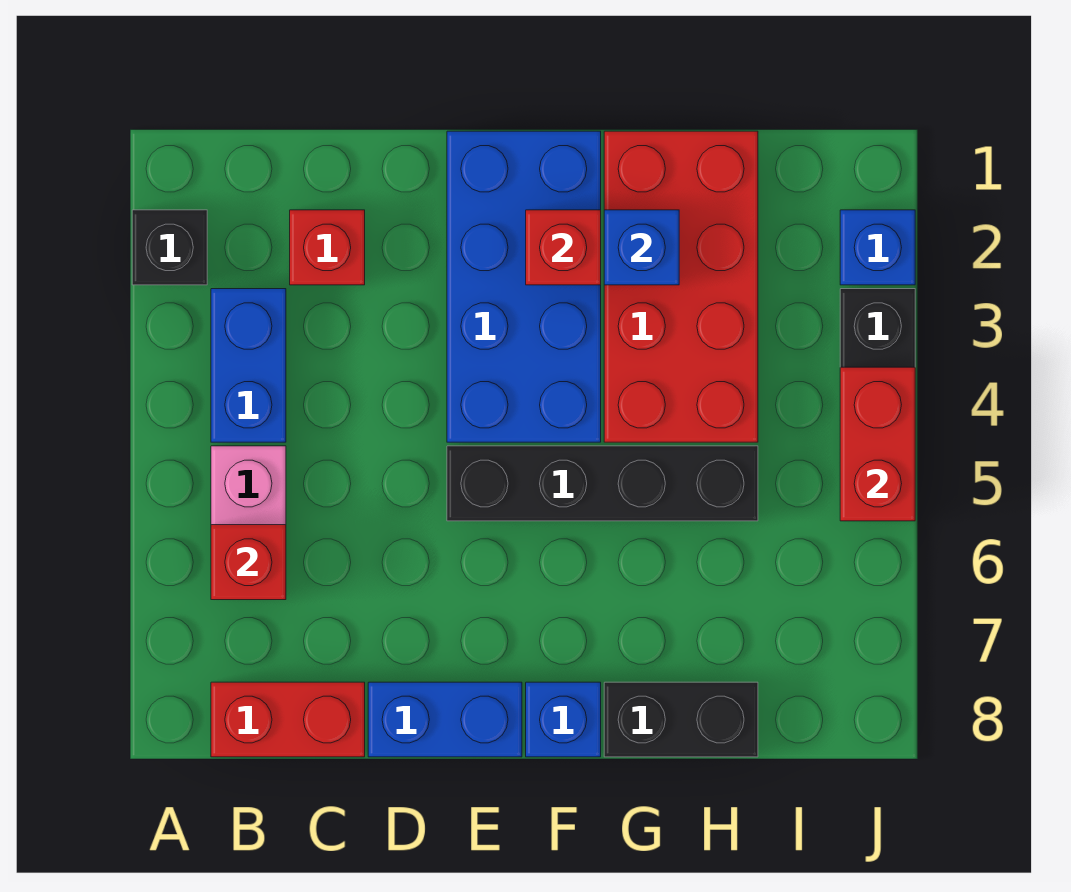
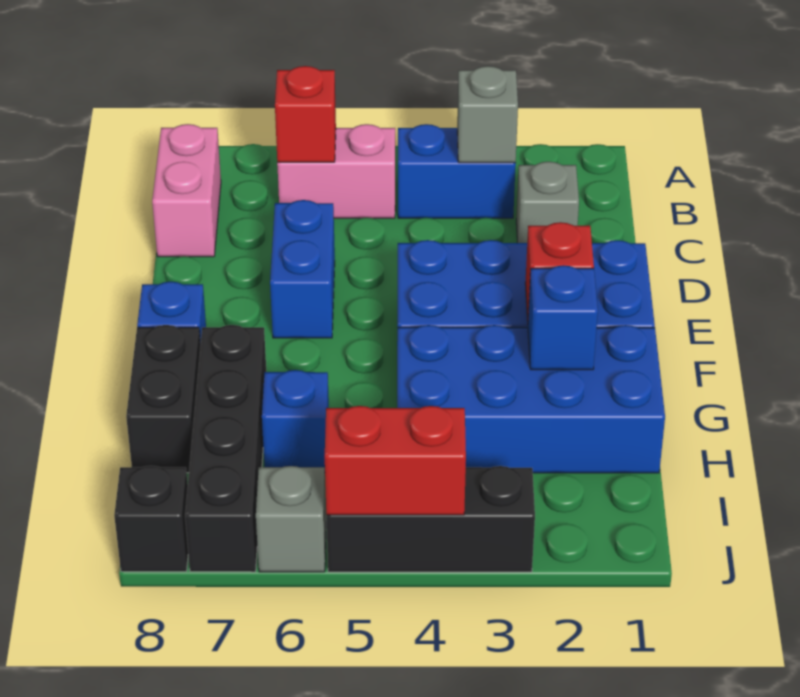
black brick A2 level 1 -> black brick J8 level 1
none -> grey brick B3 level 2
red brick B8:C8 level 1 -> pink brick B8:C8 level 1
red brick C2 level 1 -> grey brick C2 level 1
blue brick D8:E8 level 1 -> blue brick D6:E6 level 1
black brick E5:H5 level 1 -> black brick G7:J7 level 1
red brick G1:H4 level 1 -> blue brick G1:H4 level 1
blue brick J2 level 1 -> blue brick H6 level 1
none -> grey brick J6 level 1

